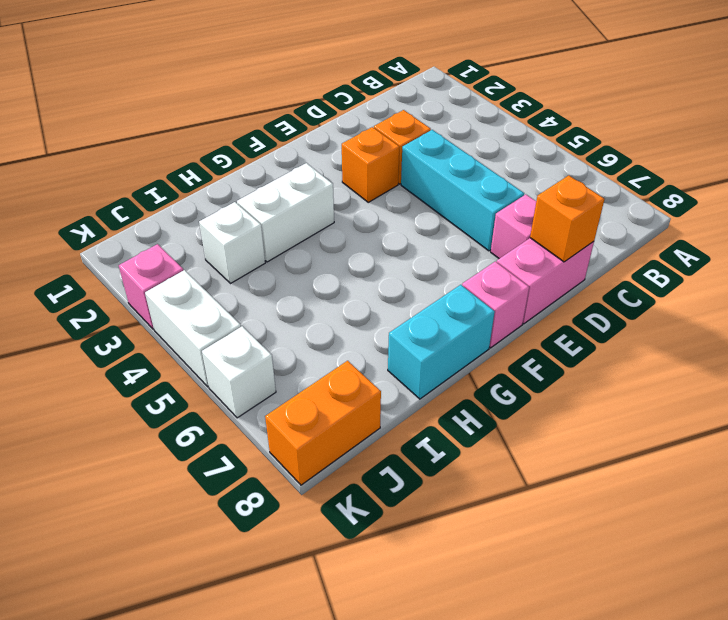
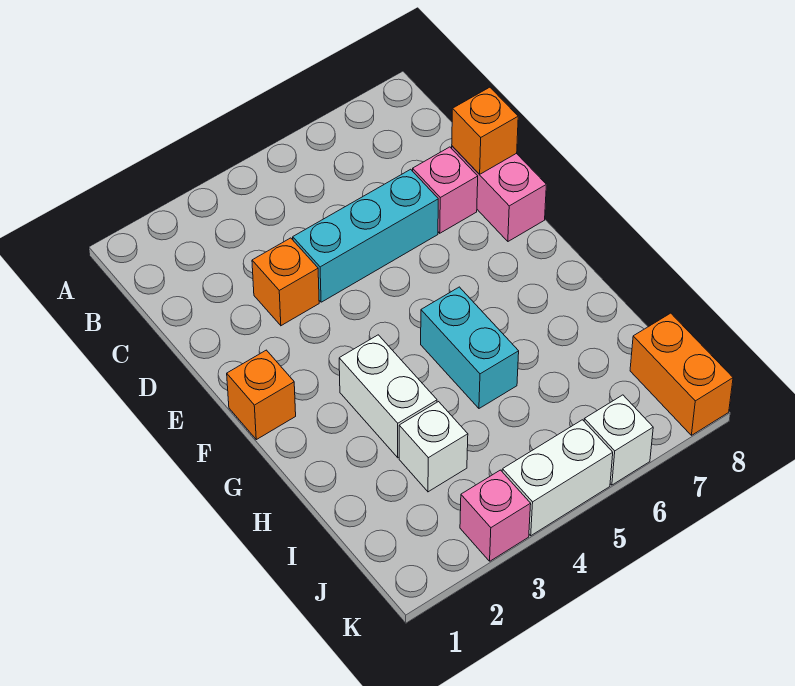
orange brick E3 level 1 -> orange brick F1 level 1
pink brick F8 level 1 -> none
cyan brick G8:H8 level 1 -> cyan brick G5:H5 level 1

